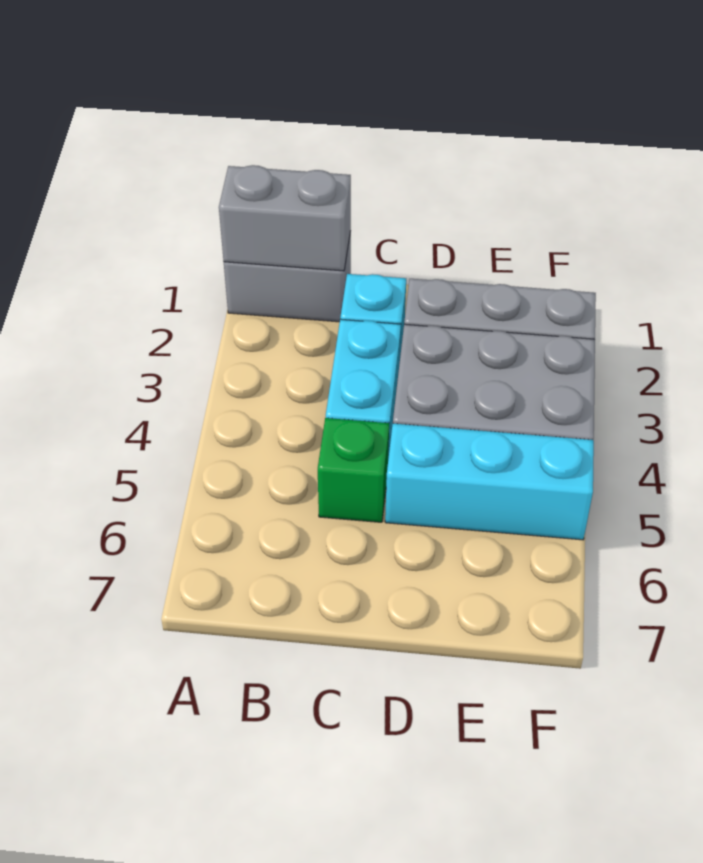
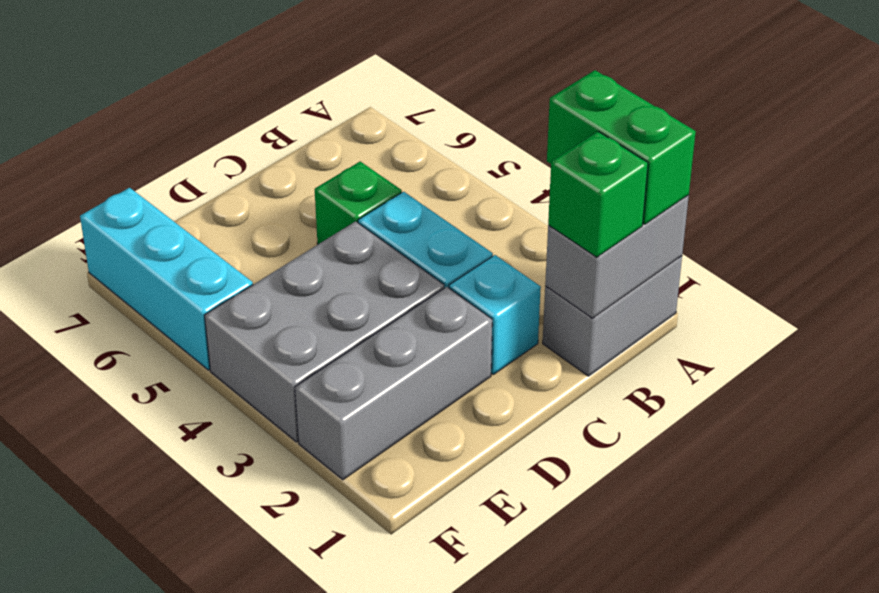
none -> green brick A1:A2 level 3
none -> green brick B1 level 3
cyan brick D5:F5 level 1 -> cyan brick F5:F7 level 1

